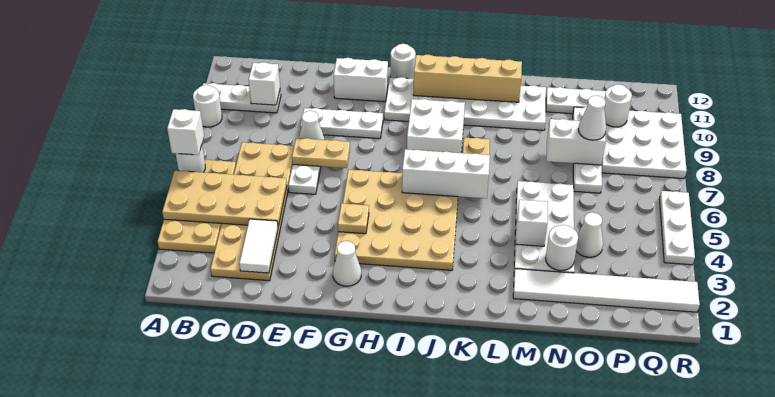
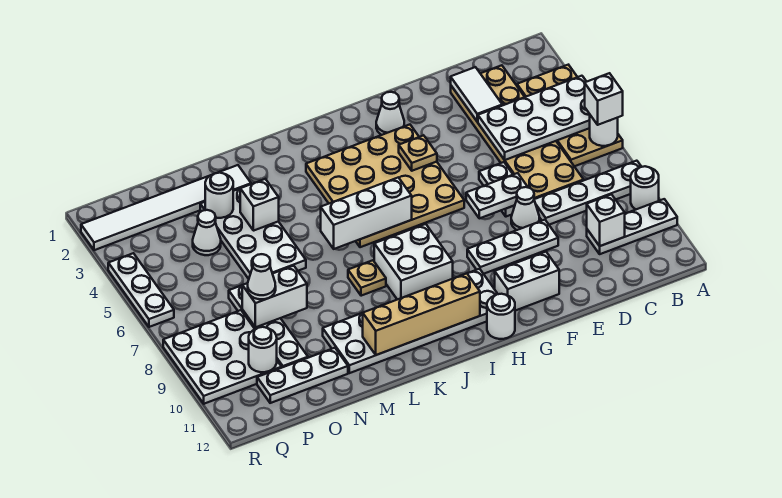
tan plate A4:D5 level 2 -> white plate A4:D5 level 2
none -> white plate A8:D8 level 1
tan plate E7:F7 level 2 -> white plate E7:F7 level 2

